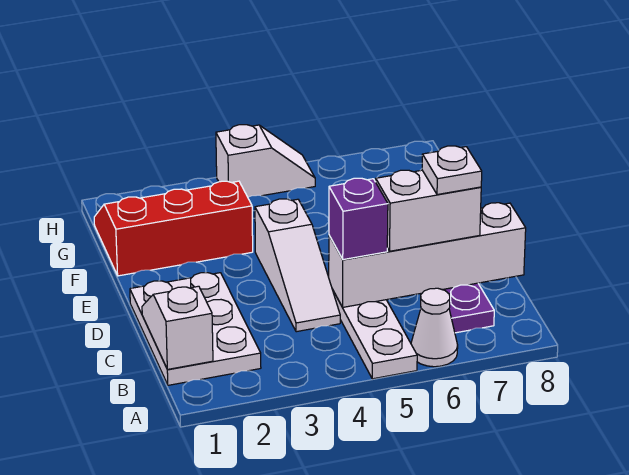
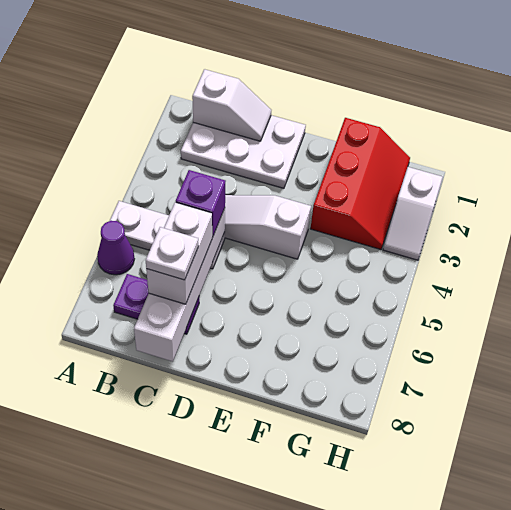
white cone A6 level 1 -> purple cone A6 level 1
white slope H4:H5 level 1 top 4 -> white slope H2:H3 level 1 top 2

